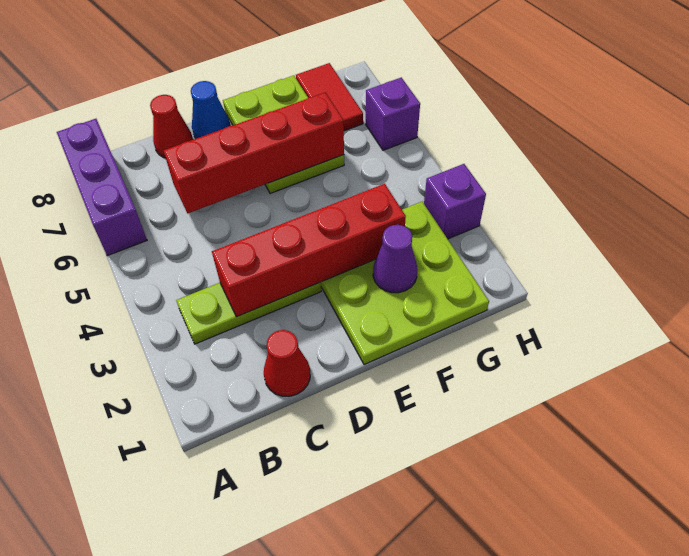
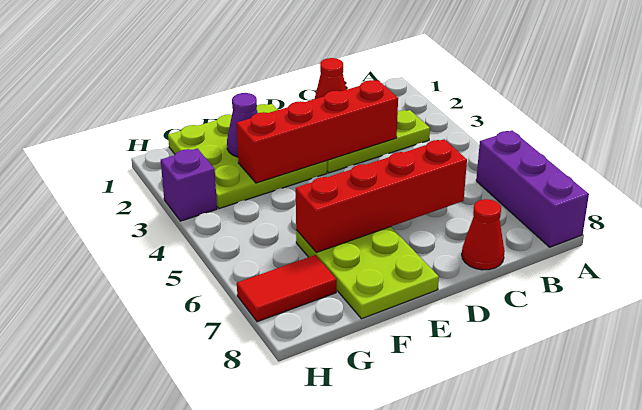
blue cone D8 level 1 -> none
red tile G7:G8 level 1 -> red tile G7:H7 level 1
purple brick H6 level 1 -> none

